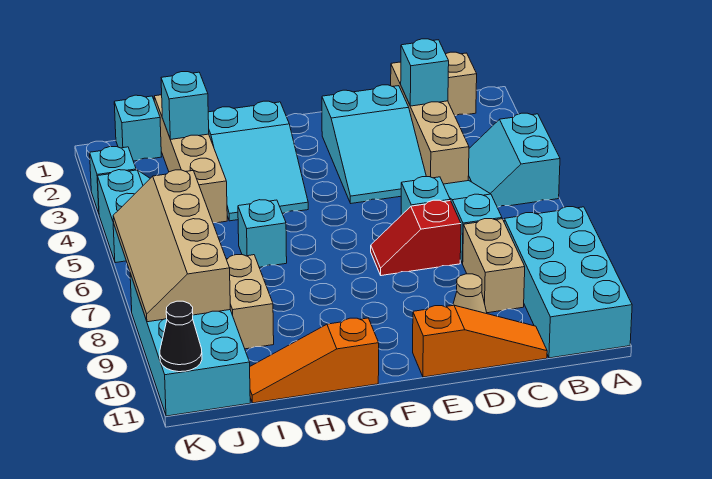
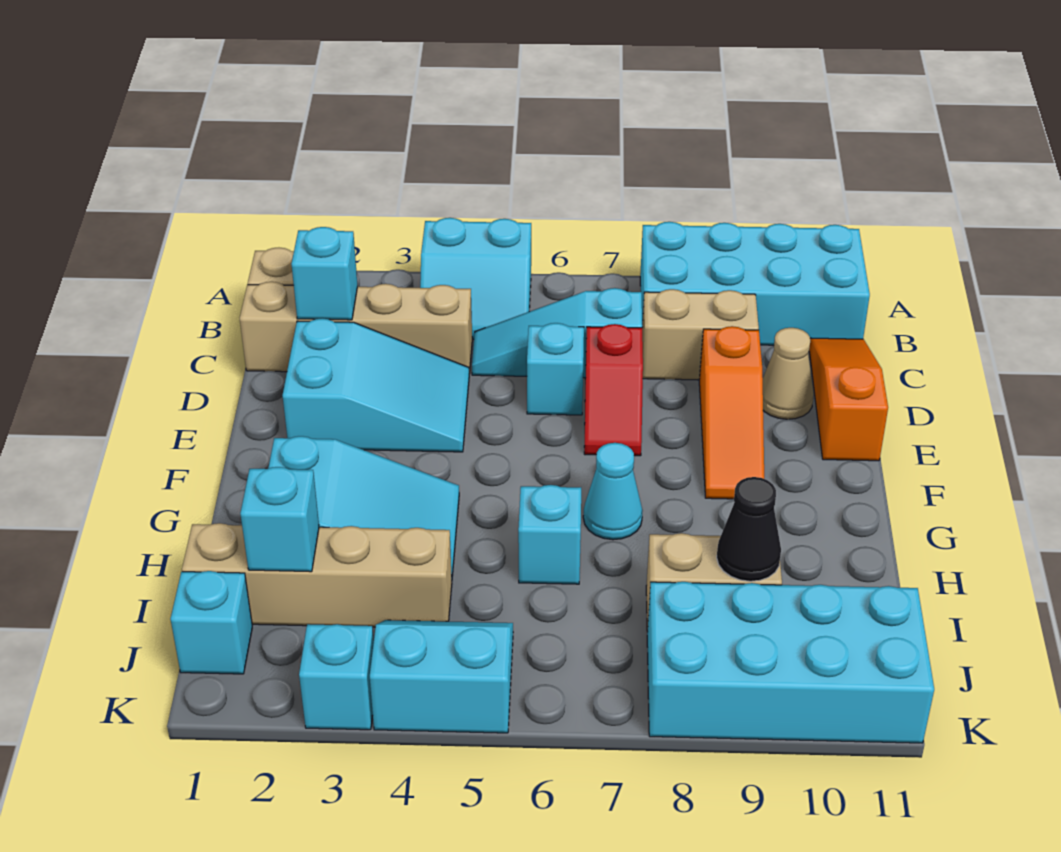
none -> cyan cone G7 level 1
orange slope G11:I11 level 1 top G -> orange slope D9:F9 level 1 top D
tan slope J6:K9 level 2 top J -> none
black cone K11 level 2 -> black cone I9 level 2

